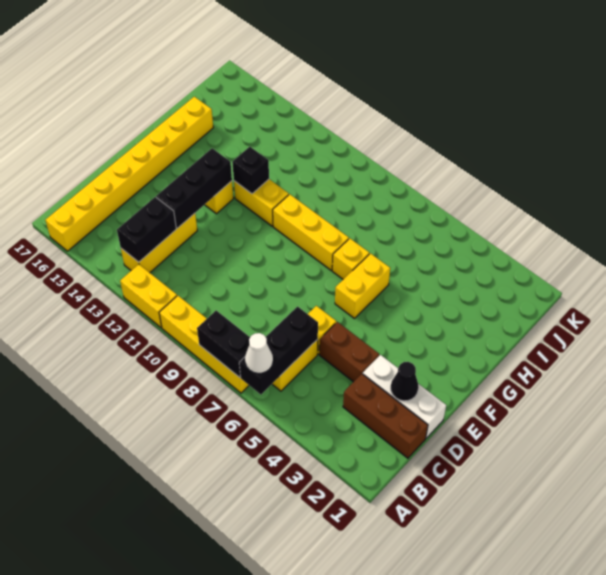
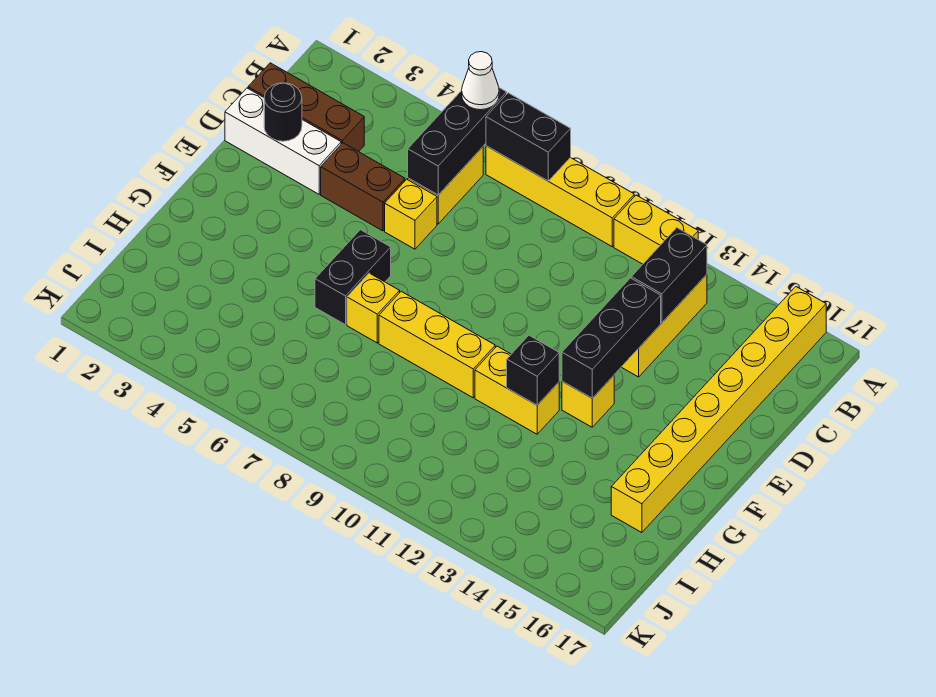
black cone D2 level 2 -> black round brick D2 level 2
yellow brick F6:G6 level 1 -> black brick F6:G6 level 1

